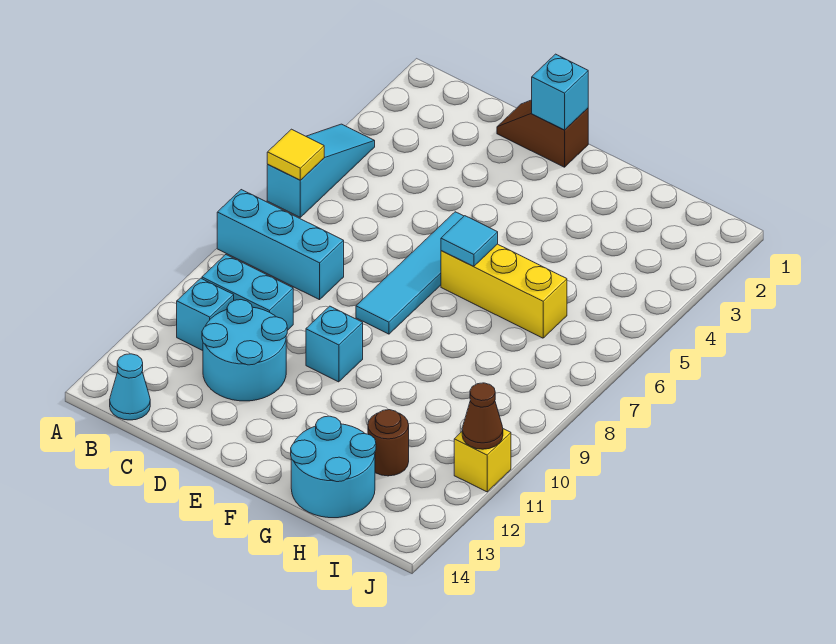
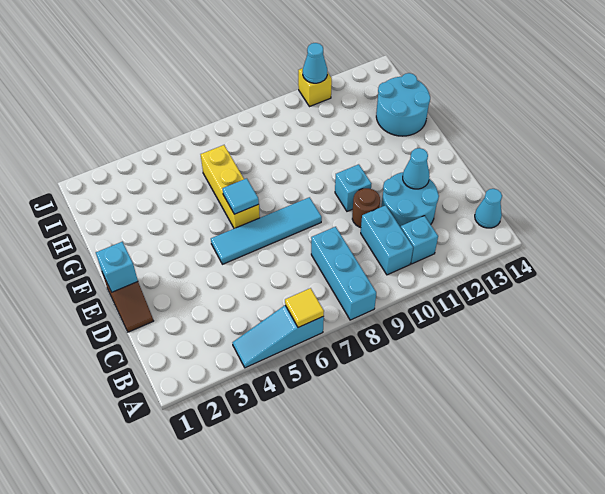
none -> cyan cone D12 level 2
brown round brick H12 level 1 -> brown round brick D10 level 1
brown cone J11 level 2 -> cyan cone J11 level 2

